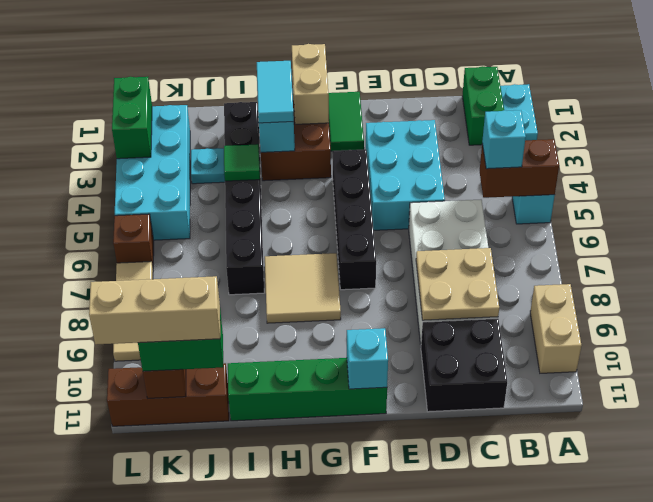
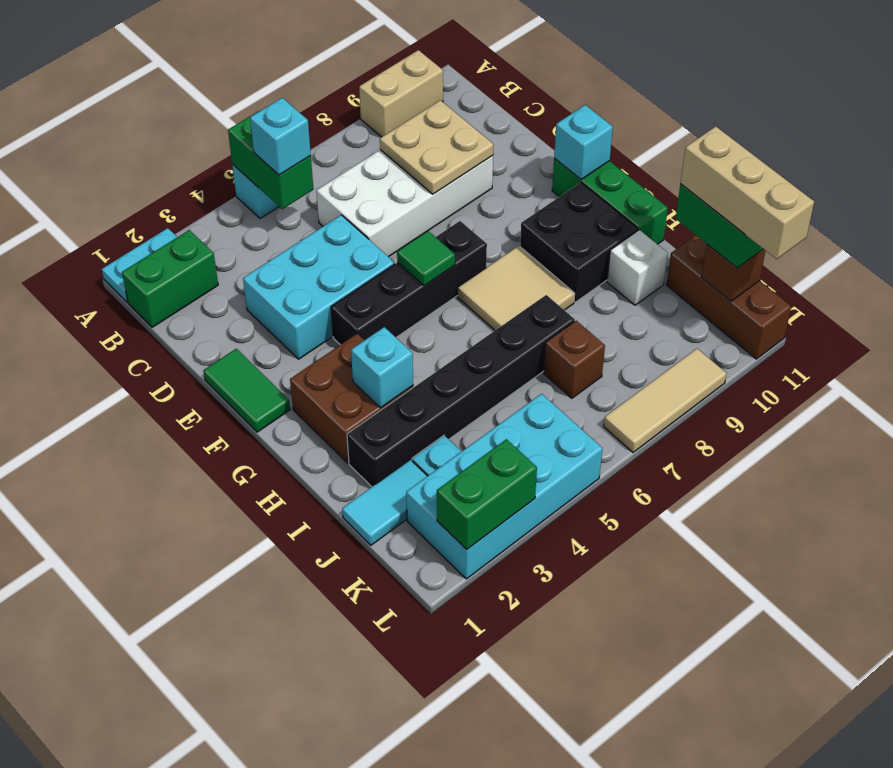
brown brick A5:B5 level 2 -> green brick A5:B5 level 2
black brick C10:D11 level 1 -> black brick G9:H10 level 1
green tile F1:F2 level 1 -> green tile E1:F1 level 1
green brick F11:I11 level 1 -> green brick F11:H11 level 1
tan brick G1:G2 level 2 -> none
cyan tile H2:H3 level 3 -> cyan tile J1:J2 level 1
green tile I4 level 2 -> green tile F6 level 2
none -> white brick I10 level 1
brown brick L6 level 1 -> brown brick J7 level 1

